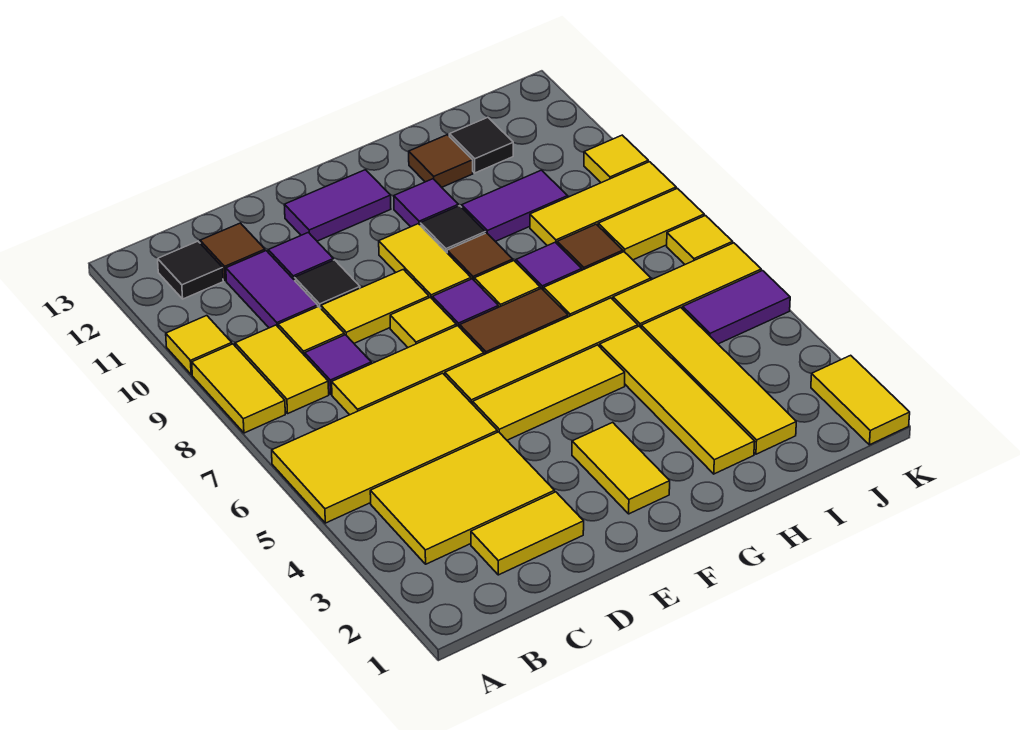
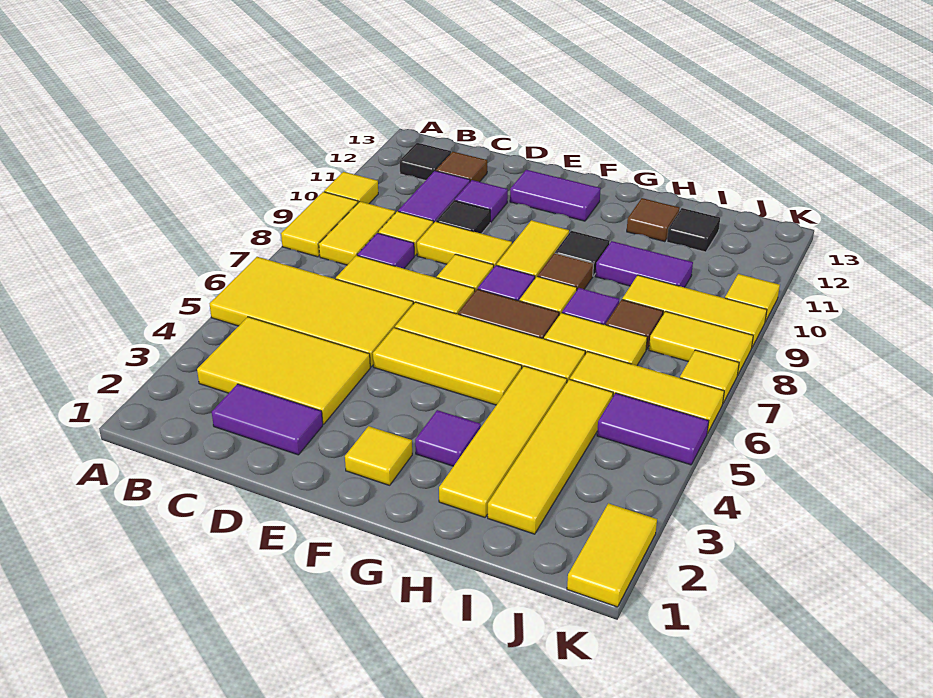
yellow tile C2:D2 level 1 -> purple tile C2:D2 level 1
yellow tile F2:F3 level 1 -> yellow tile F2 level 1
purple tile G11 level 1 -> purple tile G3 level 1

